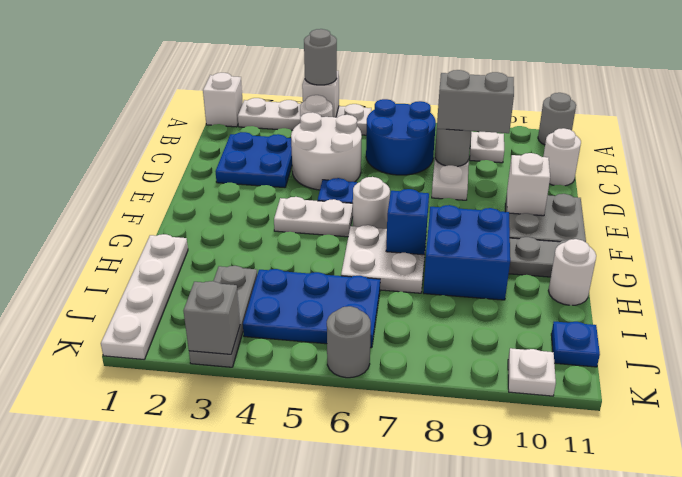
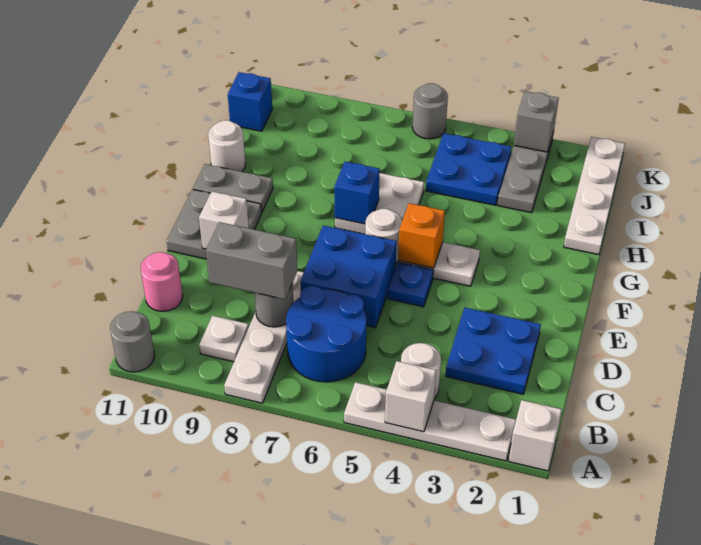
grey round brick A4 level 3 -> none
white round brick C4:D5 level 1 -> none
white round brick C11 level 1 -> pink round brick C11 level 1
none -> orange brick F5 level 2
blue brick G8:H9 level 1 -> blue brick D6:E7 level 1
blue plate I4:J6 level 1 -> blue plate I4:J5 level 1
blue plate J11 level 1 -> blue brick J11 level 1
white plate K10 level 1 -> none

